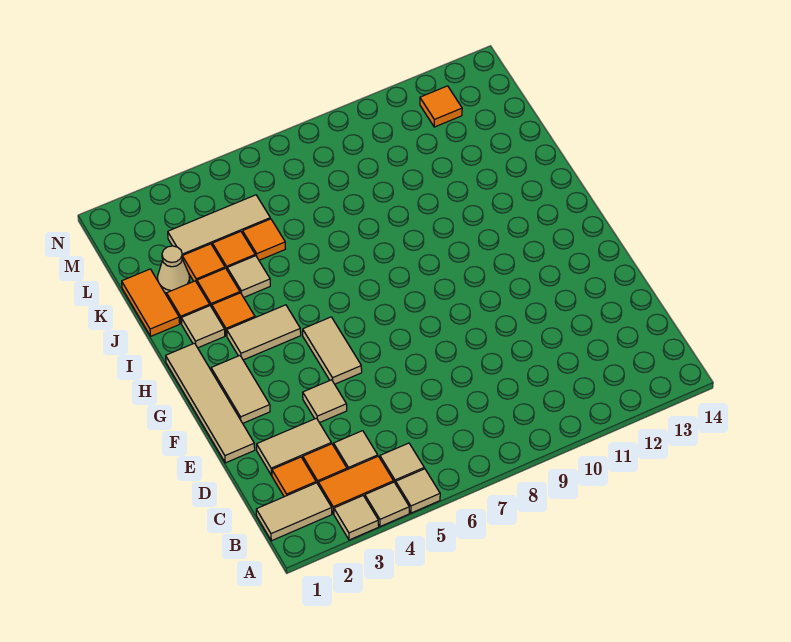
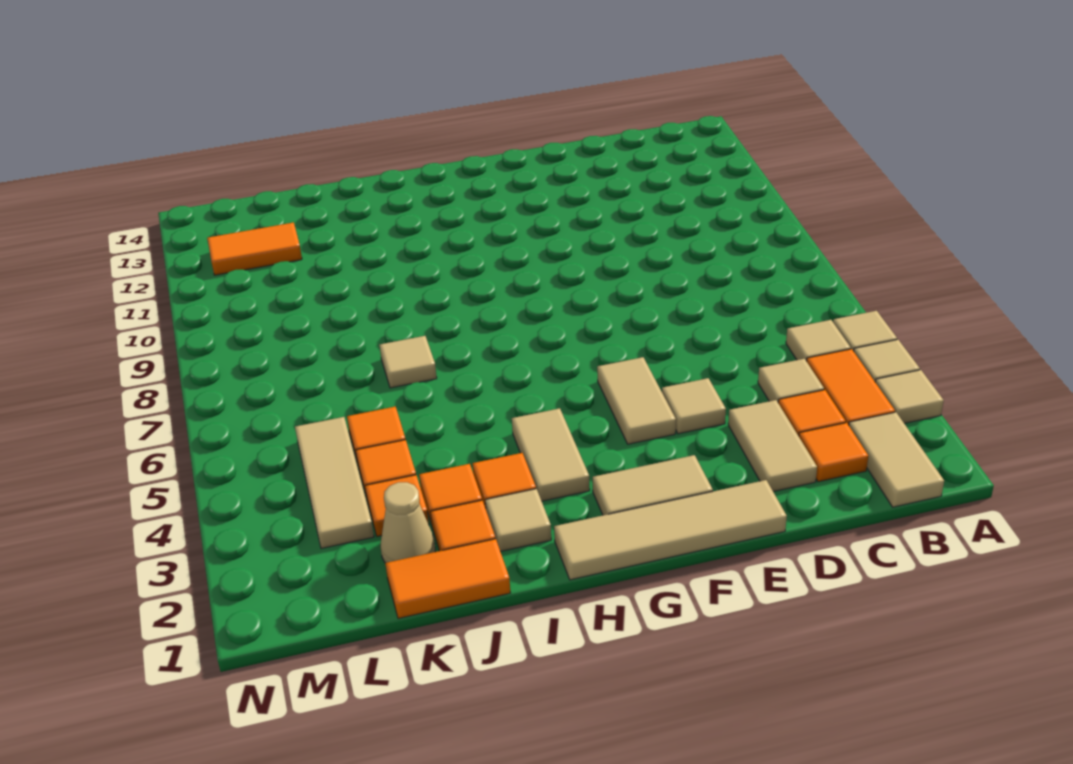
tan tile F5:G5 level 1 -> tan tile F4:F5 level 1
tan tile J4 level 1 -> tan tile J7 level 1
orange tile M12 level 1 -> orange tile L12:M12 level 1

